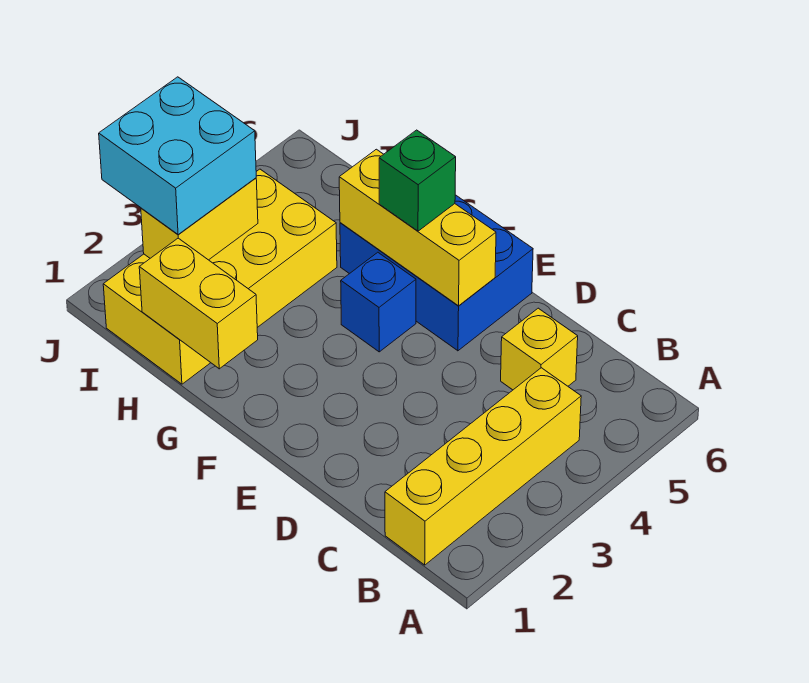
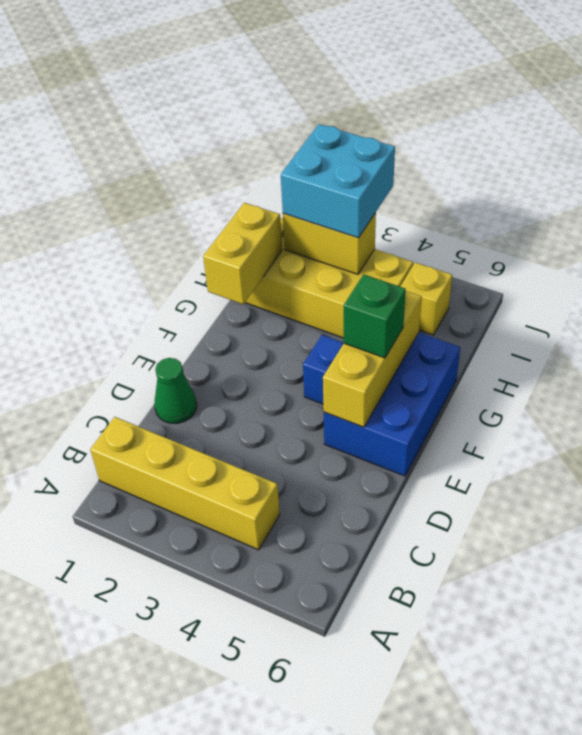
yellow brick C5 level 1 -> yellow brick I5 level 1
none -> green cone D1 level 1

